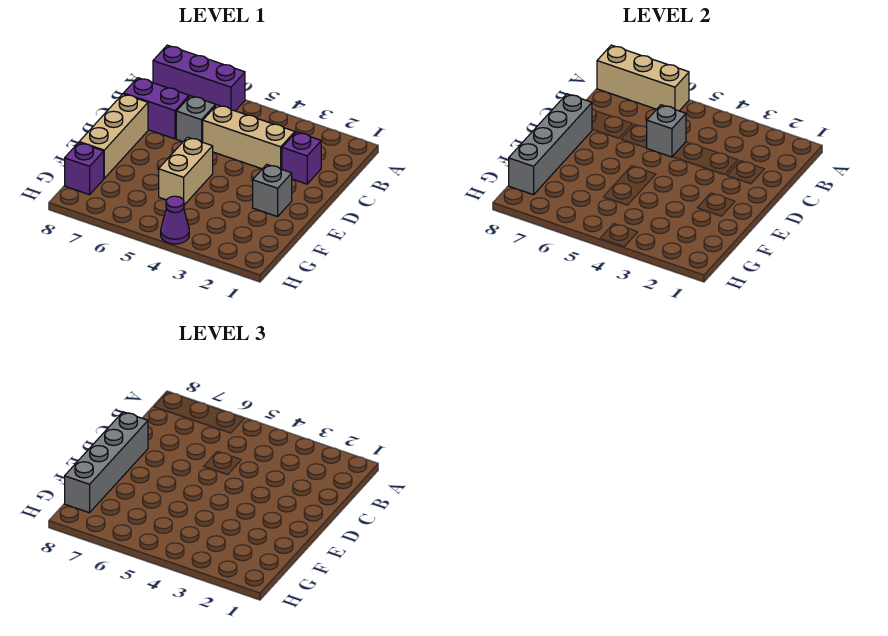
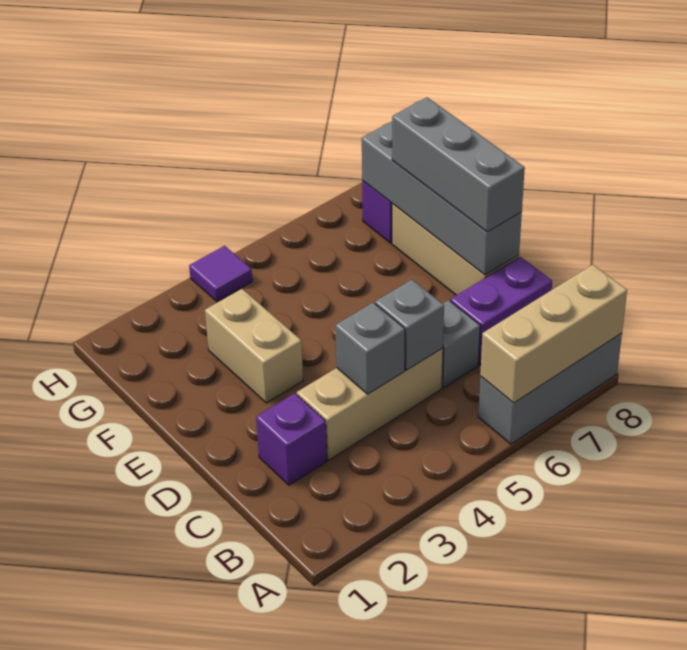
purple brick A6:A8 level 1 -> grey brick A6:A8 level 1
grey brick D8:G8 level 3 -> grey brick D8:F8 level 3
grey brick E2 level 1 -> grey brick C4 level 2
tan brick E5:F5 level 1 -> tan brick E3:F3 level 1
purple cone H4 level 1 -> purple tile H4 level 1

